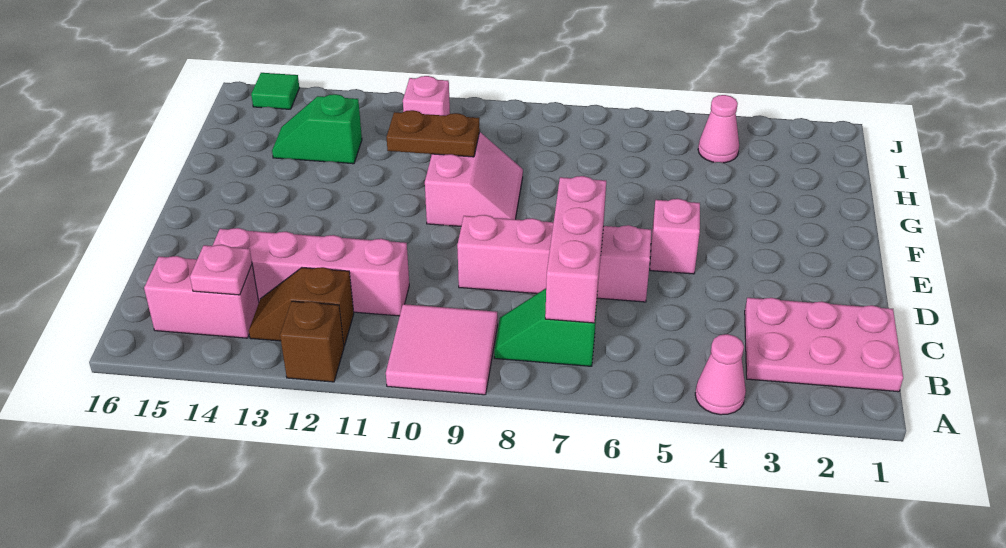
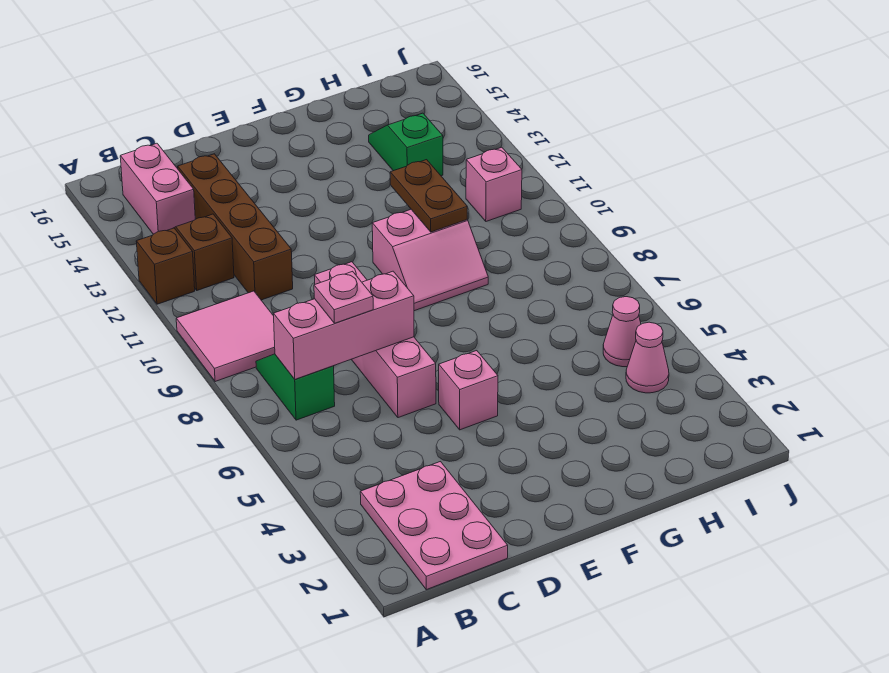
pink cone A4 level 1 -> pink cone I5 level 1
pink plate B14 level 2 -> pink plate C7 level 3
pink brick C11:C14 level 1 -> brown brick C11:C14 level 1
green tile J15 level 1 -> none

